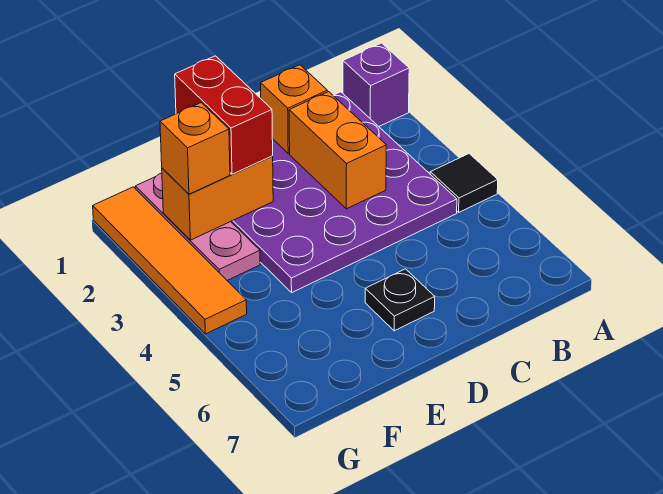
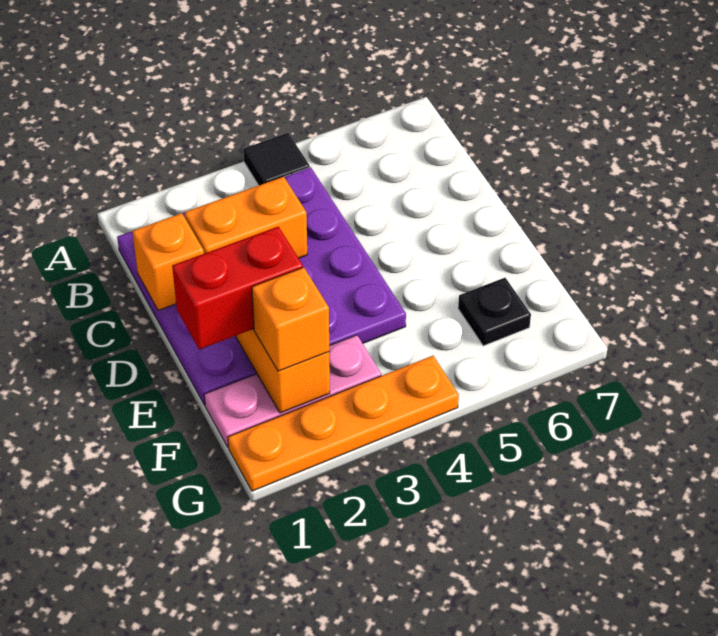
purple brick A1 level 1 -> none
black plate D6 level 1 -> black plate F6 level 1
orange tile G1:G4 level 1 -> orange plate G1:G4 level 1

